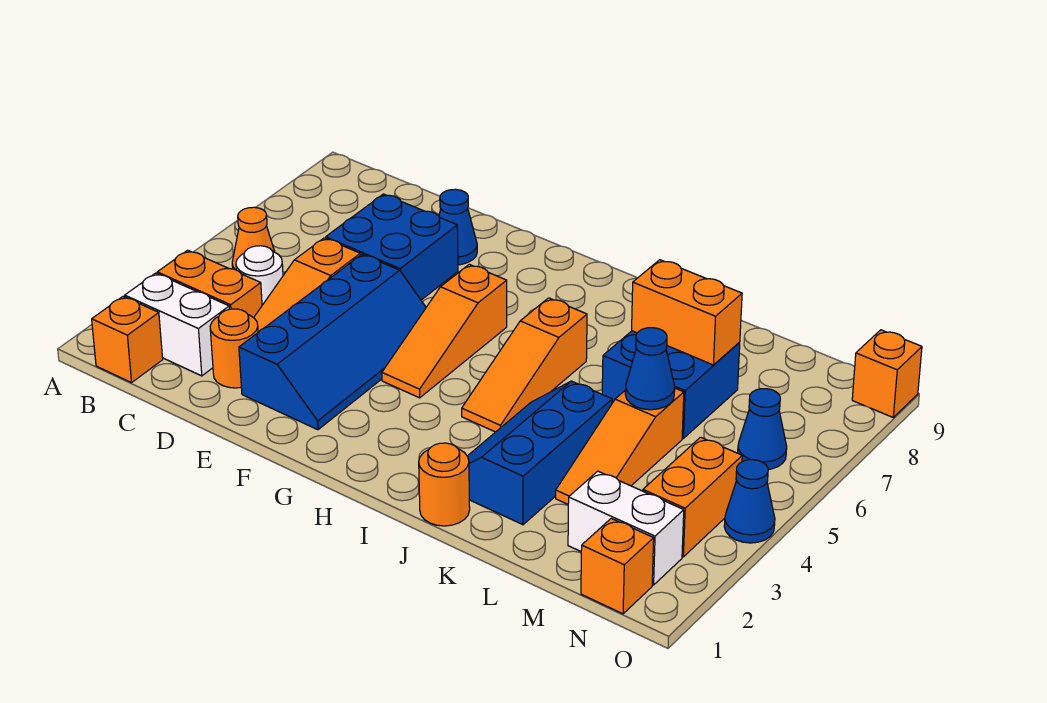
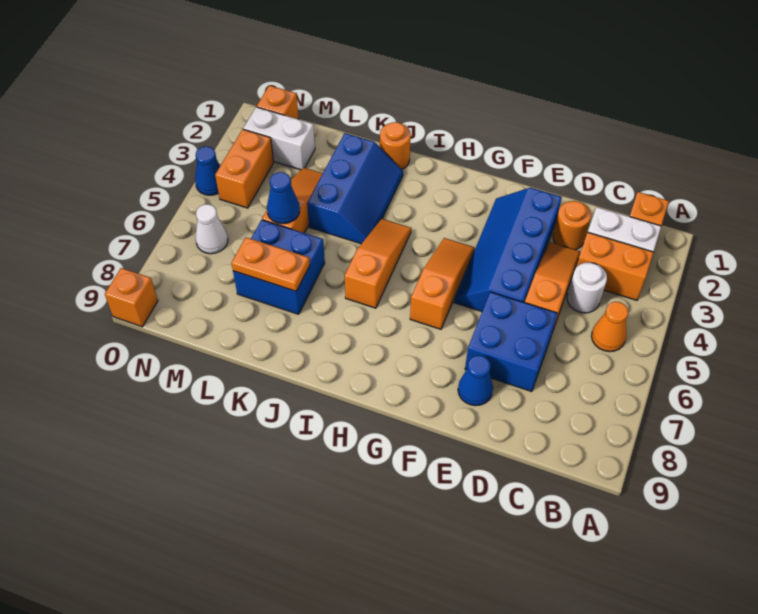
orange brick K7:L7 level 2 -> orange plate K7:L7 level 2
blue cone N6 level 1 -> white cone N6 level 1

